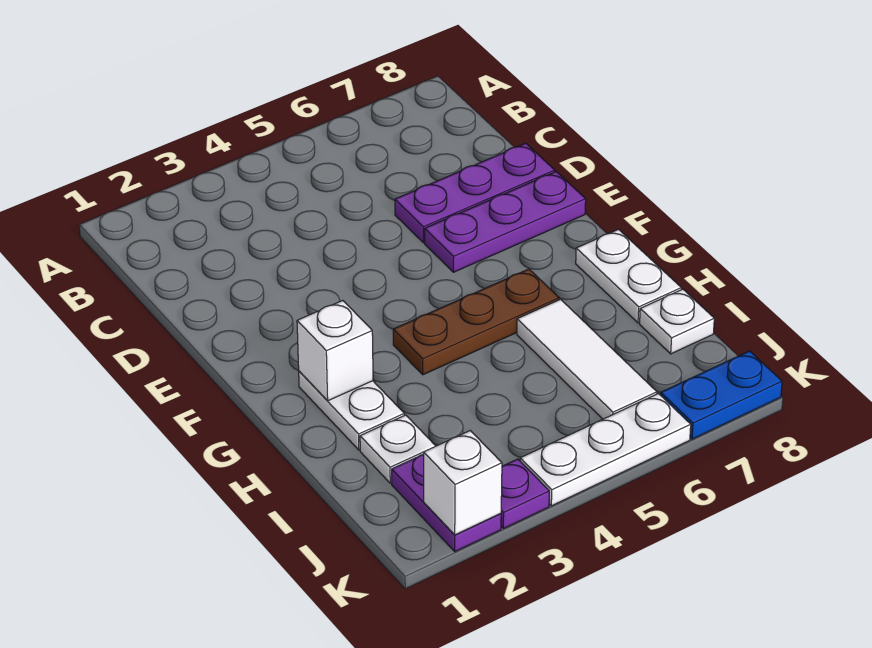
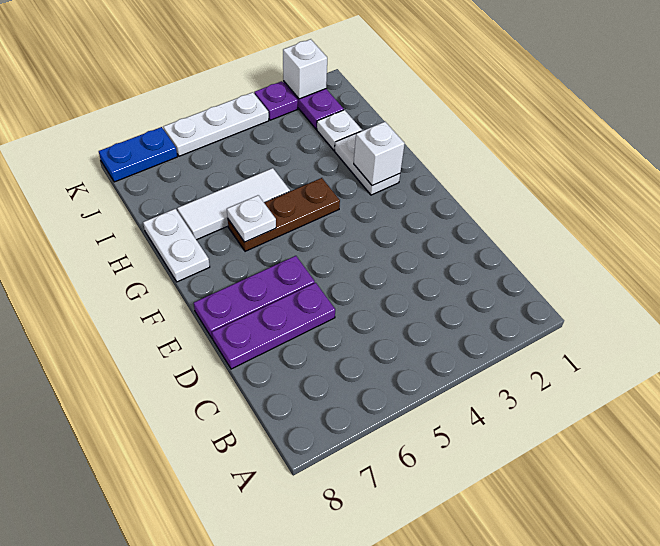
white tile H6:J6 level 1 -> white tile H5:H7 level 1
white plate I8 level 1 -> white plate G6 level 2

